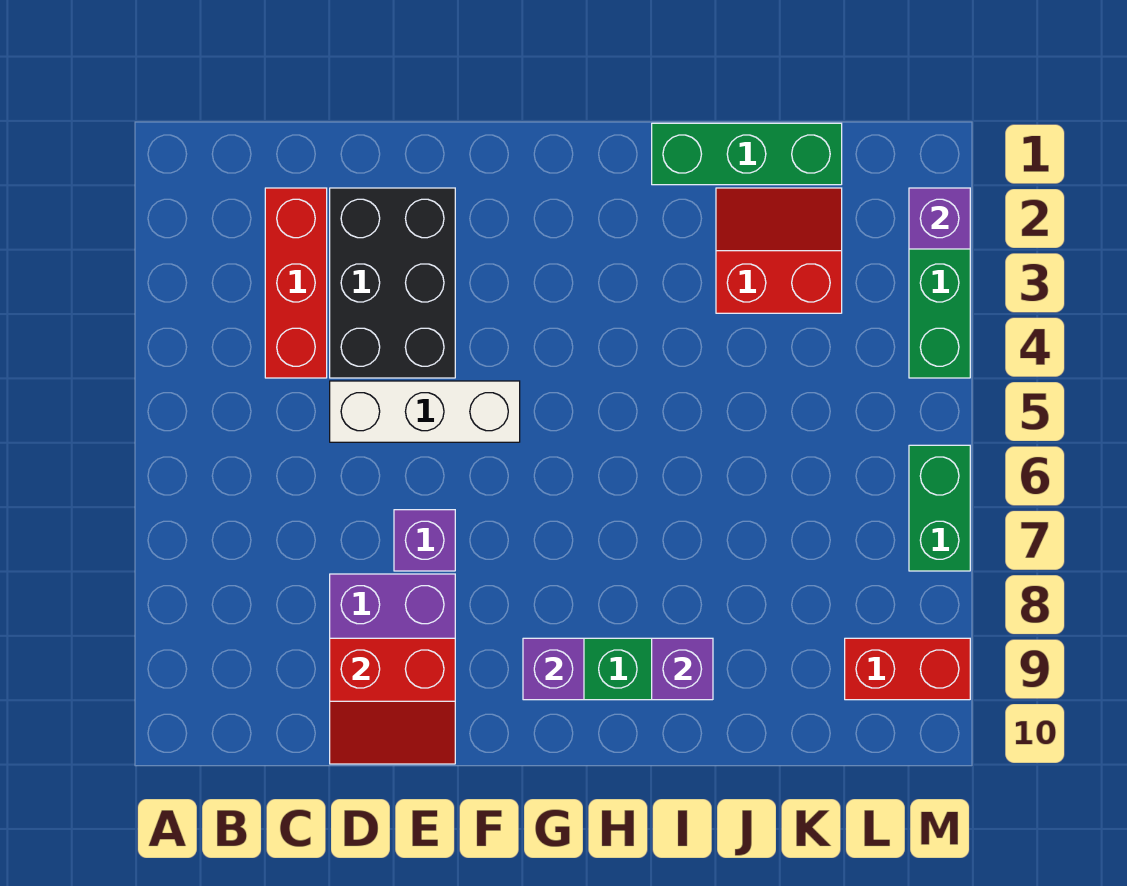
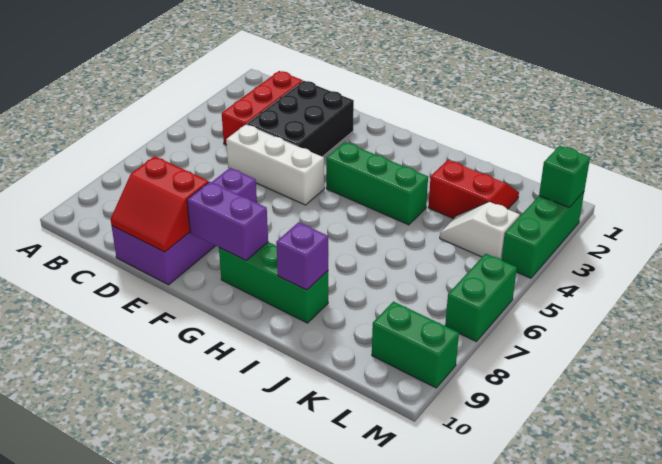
purple brick G9 level 2 -> purple brick F9:G9 level 2
green brick I1:K1 level 1 -> green brick G4:I4 level 1
none -> white slope K4:L4 level 1 top L
red brick L9:M9 level 1 -> green brick L9:M9 level 1
purple brick M2 level 2 -> green brick M2 level 2

